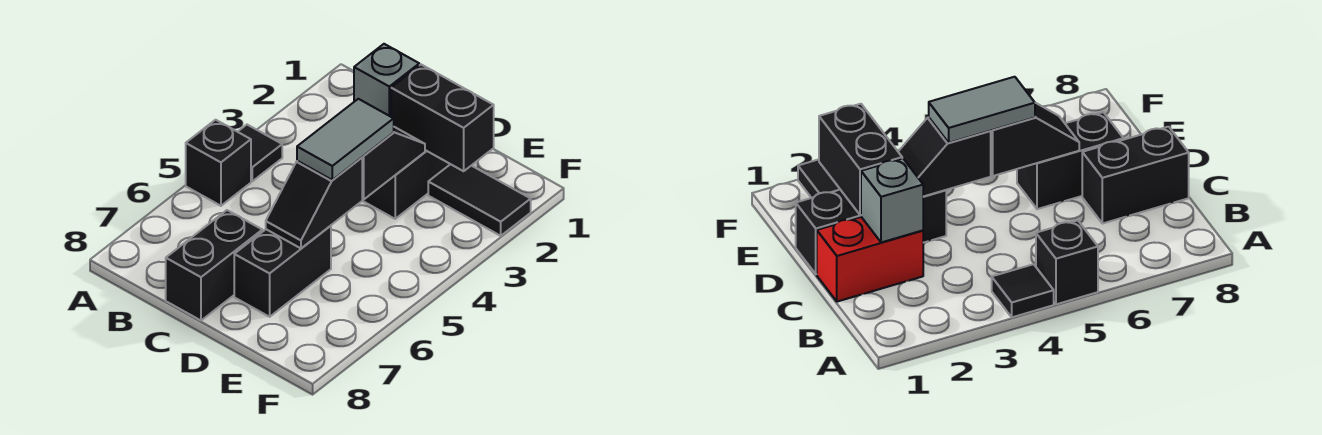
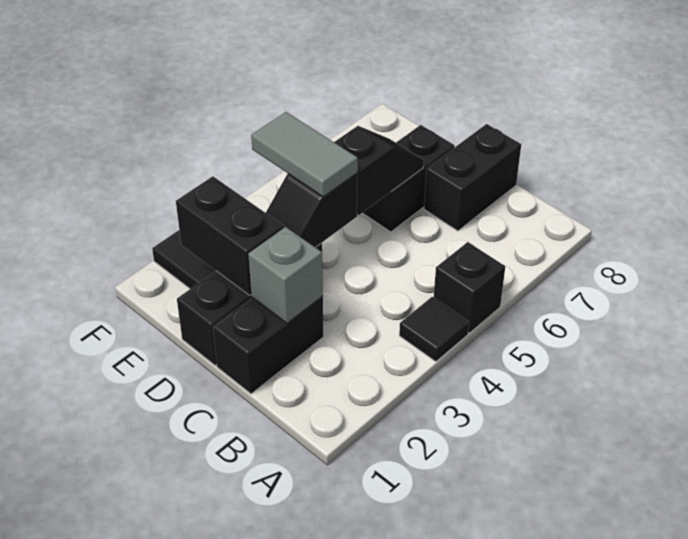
red brick C1:C2 level 1 -> black brick C1:C2 level 1
grey tile D4:D5 level 3 -> grey tile D4:E4 level 3

